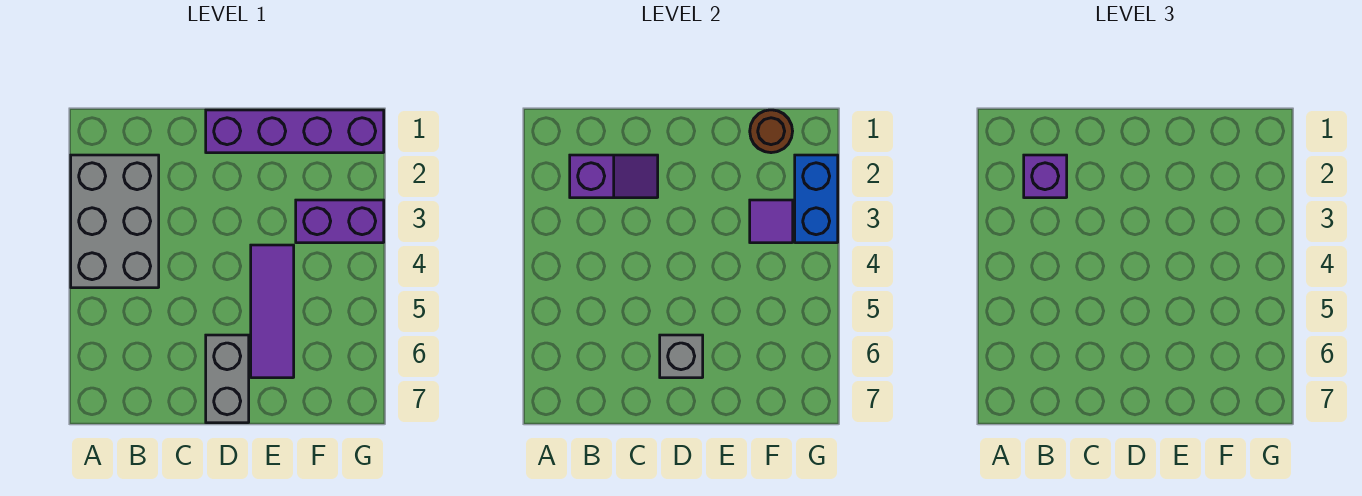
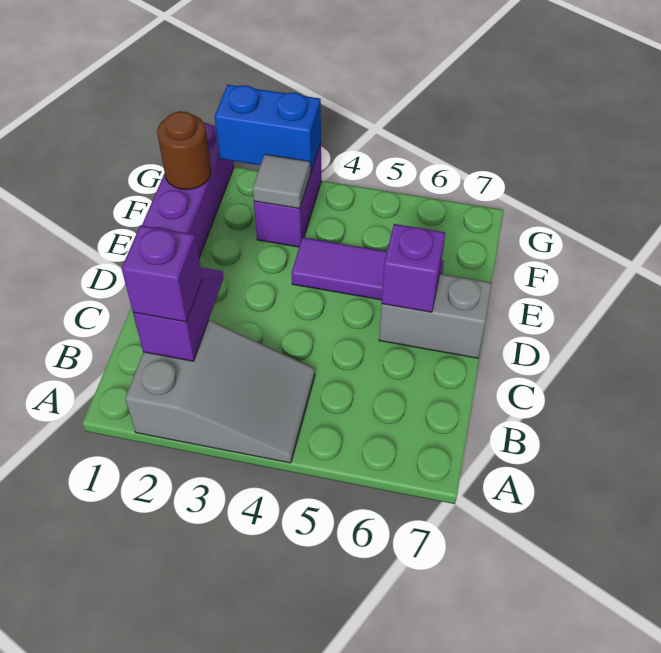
grey brick A2:B4 level 1 -> grey slope A2:B4 level 1 top 2
grey brick D6 level 2 -> purple brick D6 level 2
purple tile F3 level 2 -> grey tile F3 level 2

